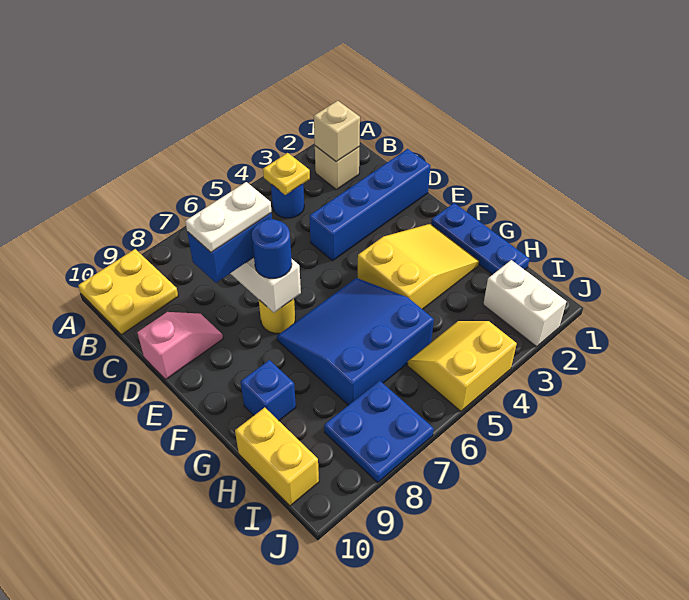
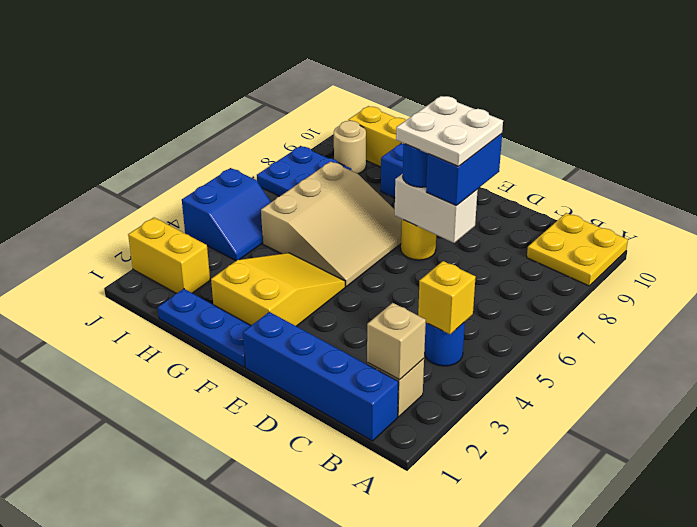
yellow plate B4 level 2 -> yellow brick B4 level 2
blue brick D1:D4 level 1 -> blue brick B1:E1 level 1
white plate D7:D8 level 4 -> white plate D7:E8 level 4
pink slope D9:D10 level 1 top 10 -> none
yellow slope F2:G4 level 1 top 4 -> yellow slope F2:G4 level 1 top 2
blue slope F5:H7 level 1 top H -> tan slope F5:H7 level 1 top H
white brick I2:J2 level 1 -> yellow brick I2:J2 level 1
yellow slope I4:J5 level 1 top J -> blue slope I4:J5 level 1 top J
none -> tan round brick I9 level 1

